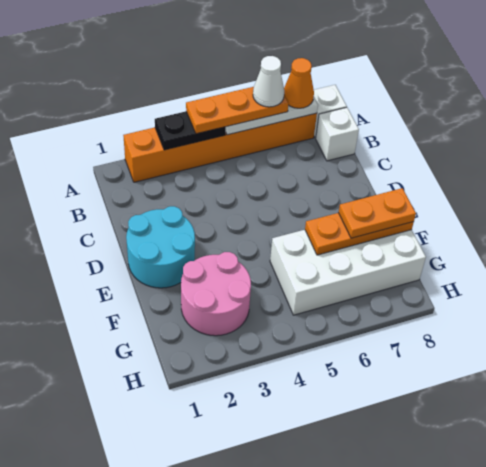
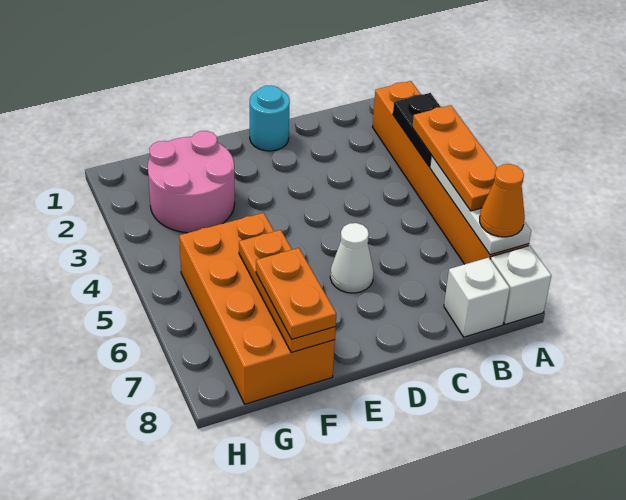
white cone A6 level 4 -> white cone D6 level 1
cyan round brick D1:E2 level 1 -> cyan round brick D1 level 1
white brick F5:G8 level 1 -> orange brick F5:G8 level 1

